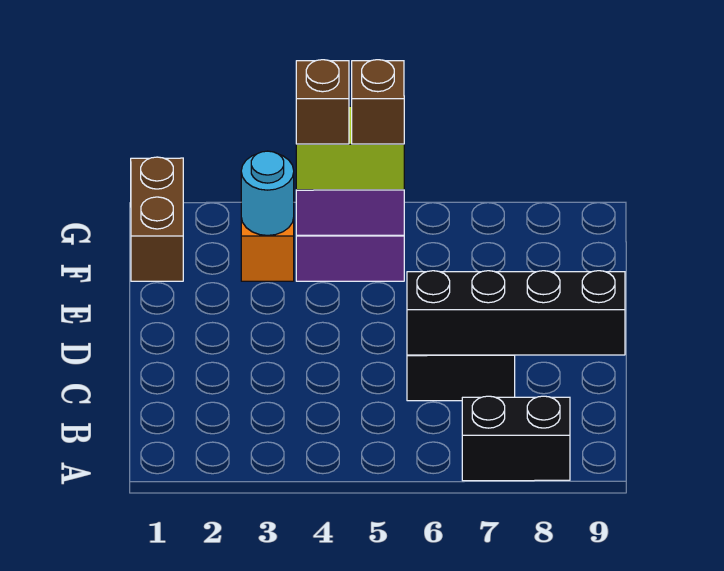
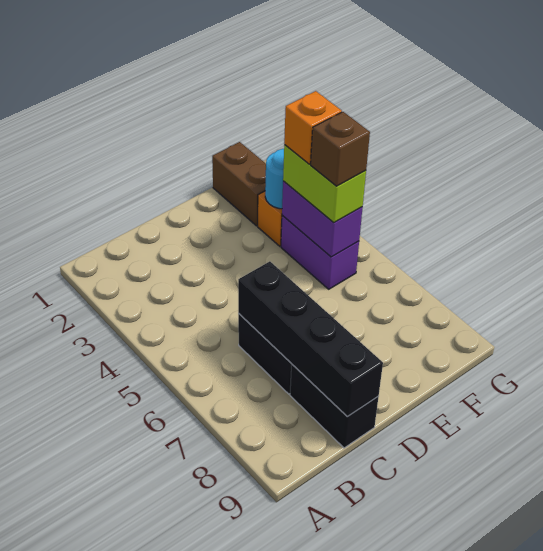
black brick A7:A8 level 1 -> black brick C8:C9 level 1
brown brick F1:G1 level 1 -> brown brick F1:F2 level 1
brown brick F4 level 4 -> orange brick F4 level 4

